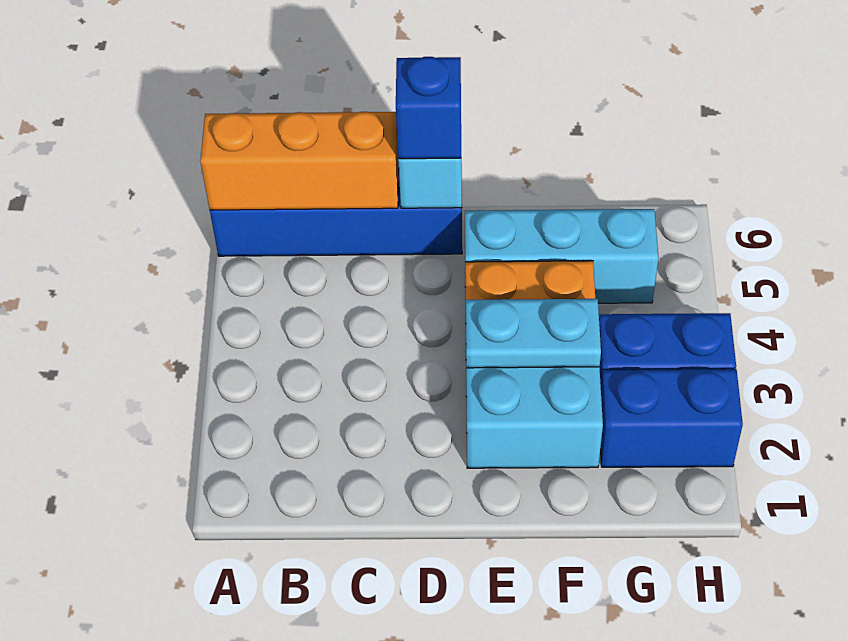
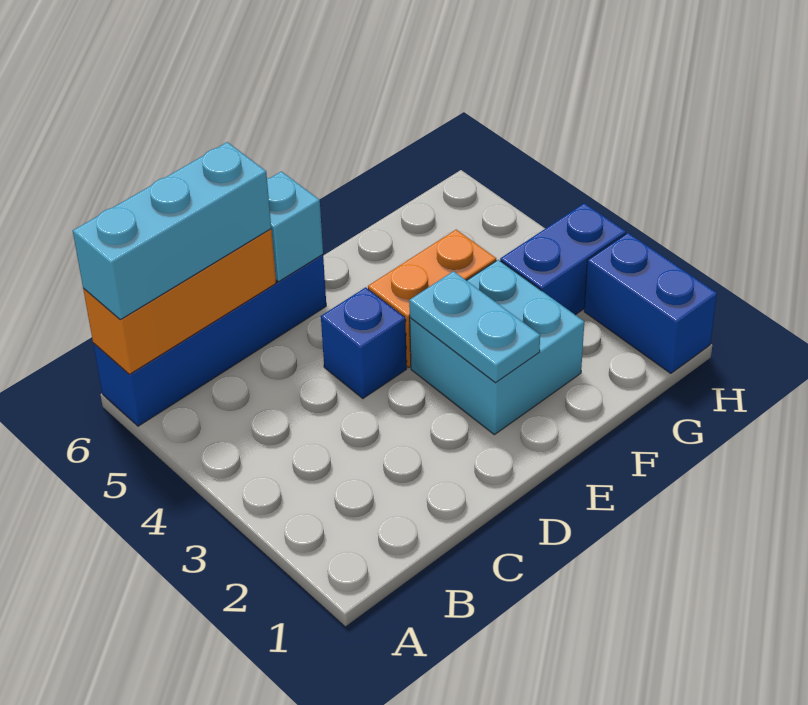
blue brick D6 level 3 -> blue brick D4 level 1
cyan plate E3:F3 level 2 -> cyan plate E2:E3 level 2
cyan brick E5:G5 level 1 -> cyan brick A6:C6 level 3
blue brick G2:H2 level 1 -> blue brick H1:H2 level 1

